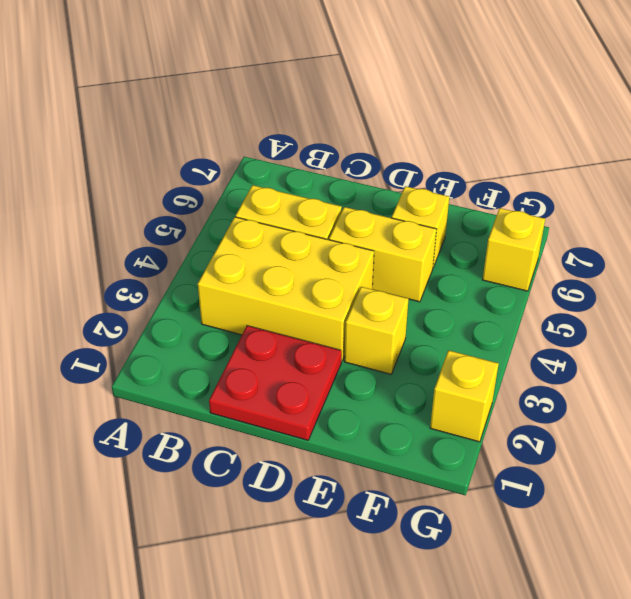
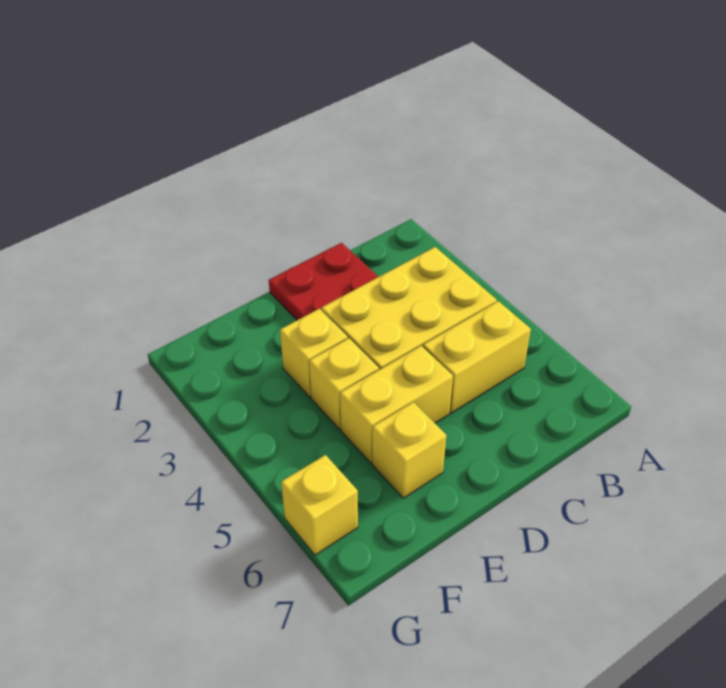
yellow brick G2 level 1 -> yellow brick E4 level 1

